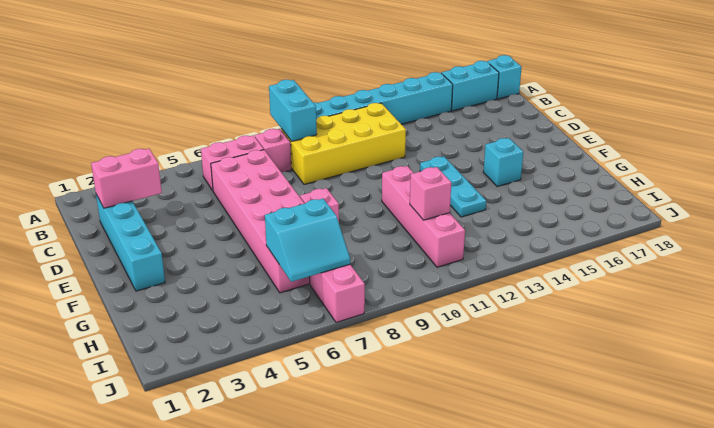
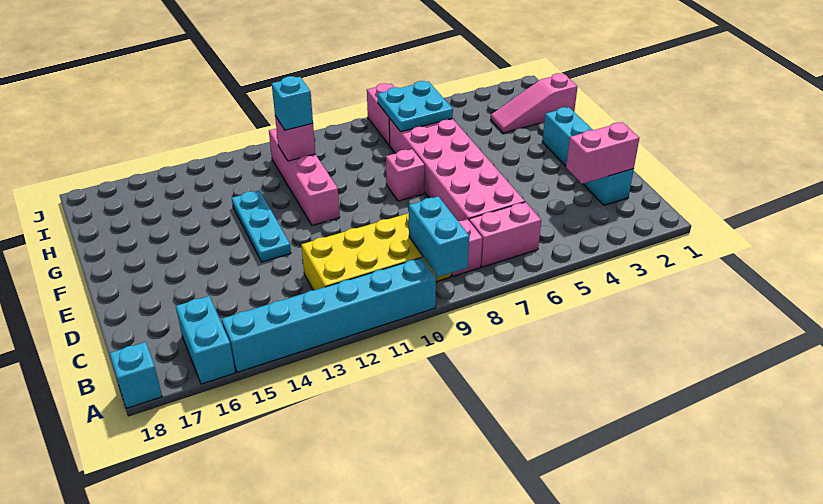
cyan brick A16:A17 level 1 -> cyan brick A16:B16 level 1
cyan brick F15 level 1 -> cyan brick H11 level 3
none -> pink slope H1:H3 level 1 top 1
cyan slope H6:I7 level 2 top H -> cyan plate H6:I7 level 2

